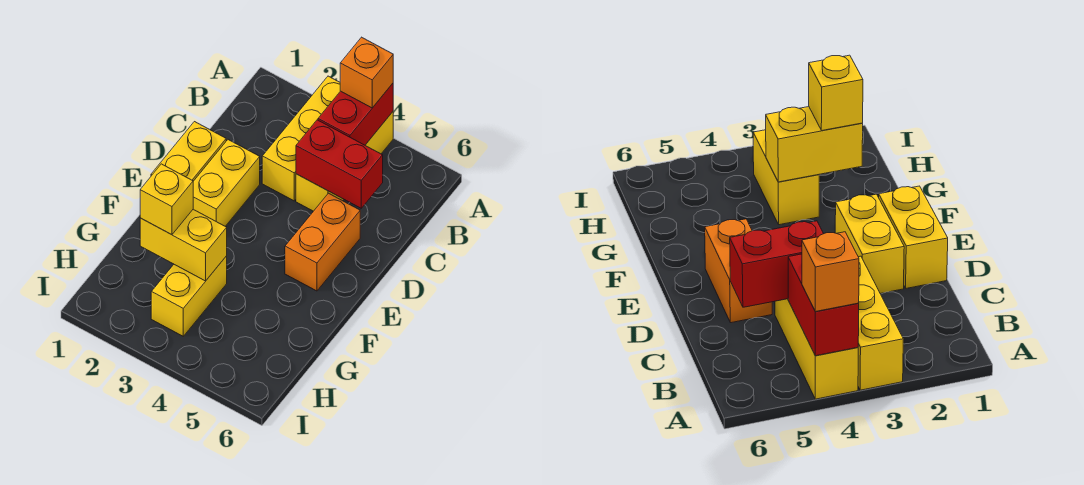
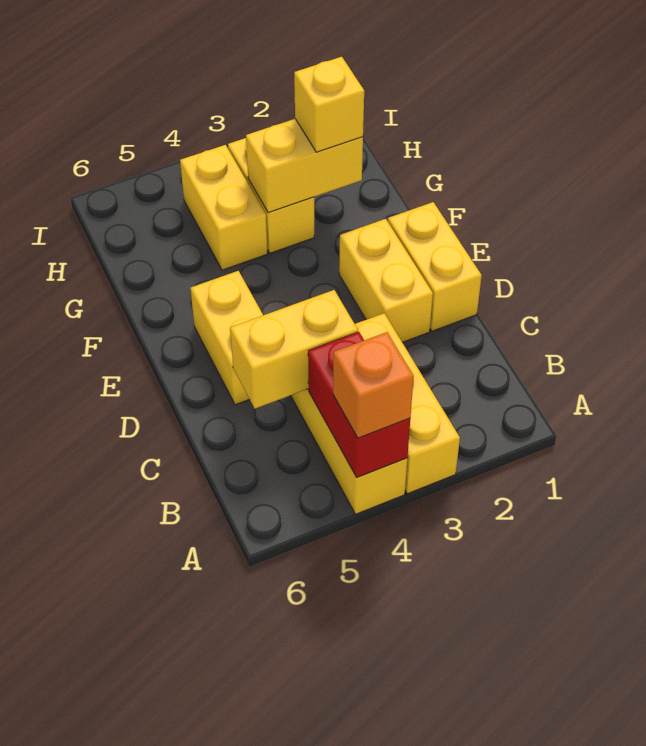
red brick C4:C5 level 2 -> yellow brick C4:C5 level 2
orange brick D5:E5 level 1 -> yellow brick D5:E5 level 1
none -> yellow brick G4:H4 level 1

